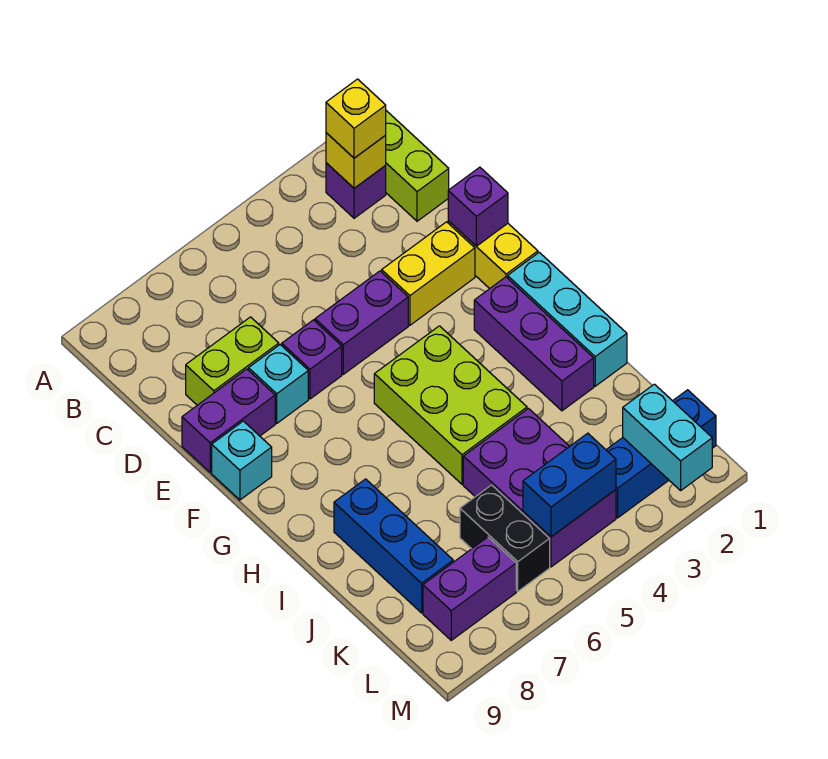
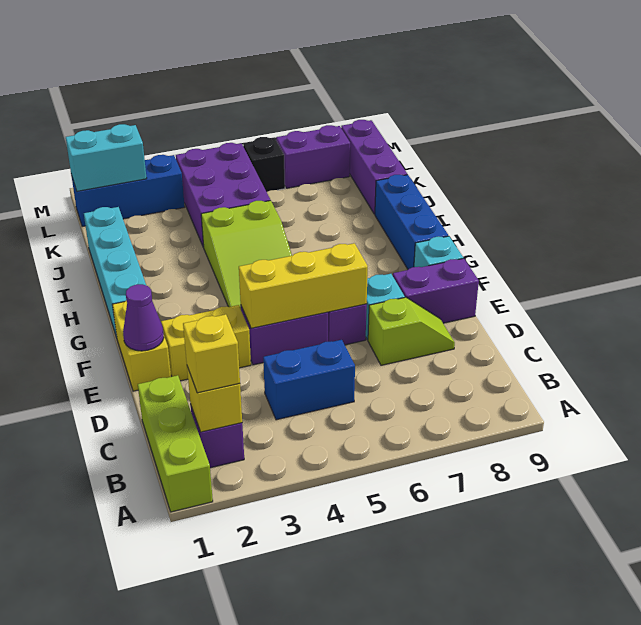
lime brick D7:D8 level 1 -> lime slope D7:D8 level 1 top 7
purple brick E1 level 2 -> purple cone E1 level 2
none -> yellow brick E4:E6 level 2
cyan brick G1:I1 level 1 -> cyan brick G1:J1 level 1
purple brick G2:I2 level 1 -> purple brick J9:L9 level 1
lime brick G4:I5 level 1 -> lime slope G4:I5 level 1 top I
blue brick I8:K8 level 1 -> blue brick G9:I9 level 1
black brick K6:L6 level 1 -> black brick L6 level 1
cyan brick L2:M2 level 2 -> cyan brick L1:L2 level 2
blue brick L4:L5 level 2 -> blue brick C4:C5 level 1

